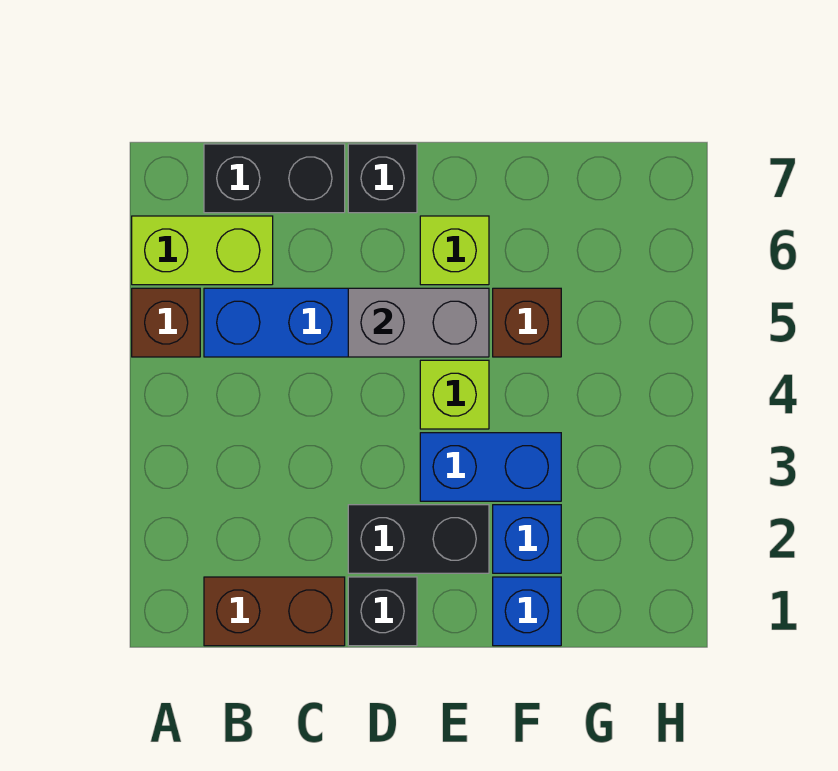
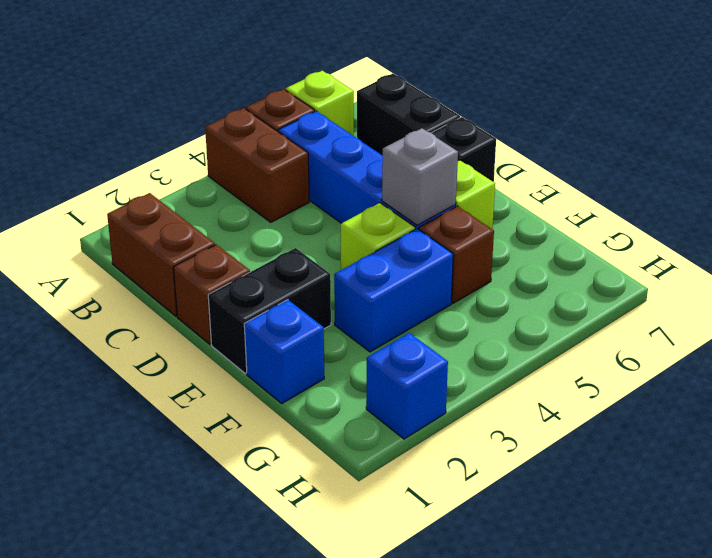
none -> brown brick A4:B4 level 1
lime brick A6:B6 level 1 -> lime brick A6 level 1
black brick D1 level 1 -> brown brick D1 level 1
black brick D2:E2 level 1 -> black brick E1:E2 level 1
grey brick D5:E5 level 2 -> grey brick E5 level 2
blue brick E3:F3 level 1 -> blue brick F3:F4 level 1
blue brick F2 level 1 -> blue brick H2 level 1

